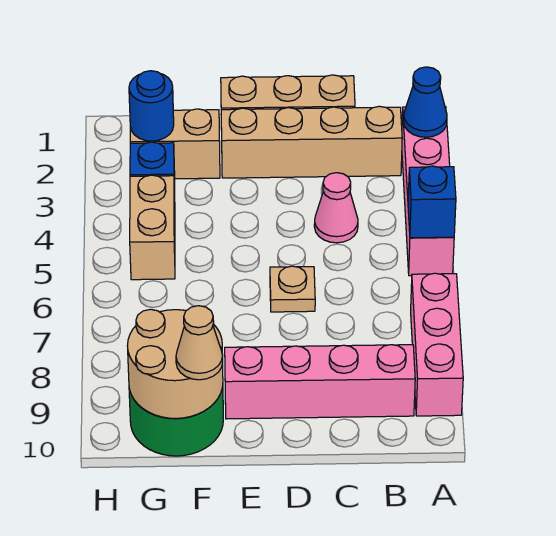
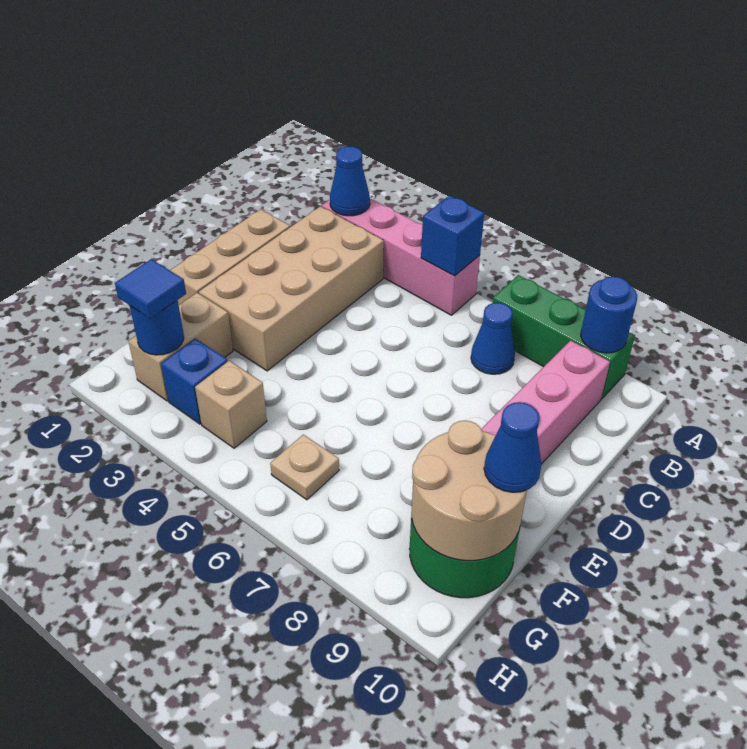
pink brick A7:A9 level 1 -> green brick A7:A9 level 1
none -> blue round brick A9 level 2
tan brick B2:E2 level 1 -> tan brick B2:E3 level 1
none -> blue cone B7 level 1
pink cone C4 level 1 -> none
tan plate D6 level 1 -> tan plate G6 level 1
tan cone F10 level 3 -> blue cone F10 level 3
none -> blue tile G2 level 3
tan brick G4:G5 level 1 -> tan brick G4 level 1

